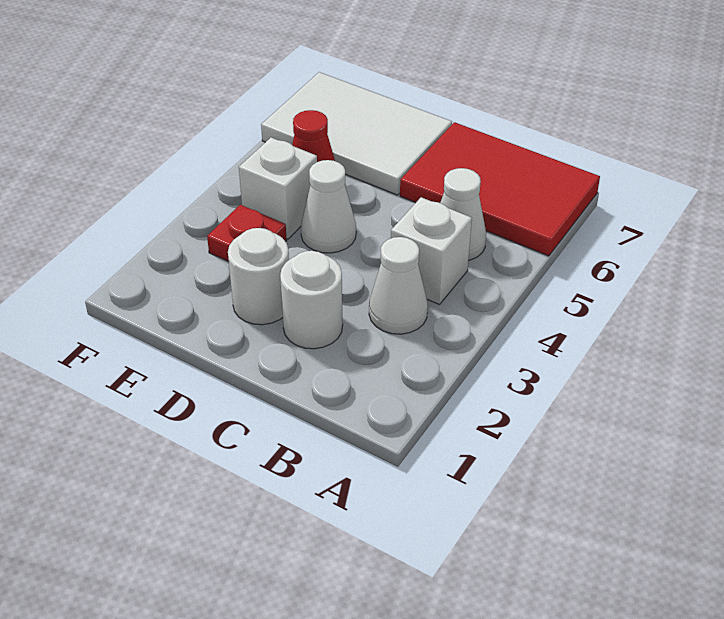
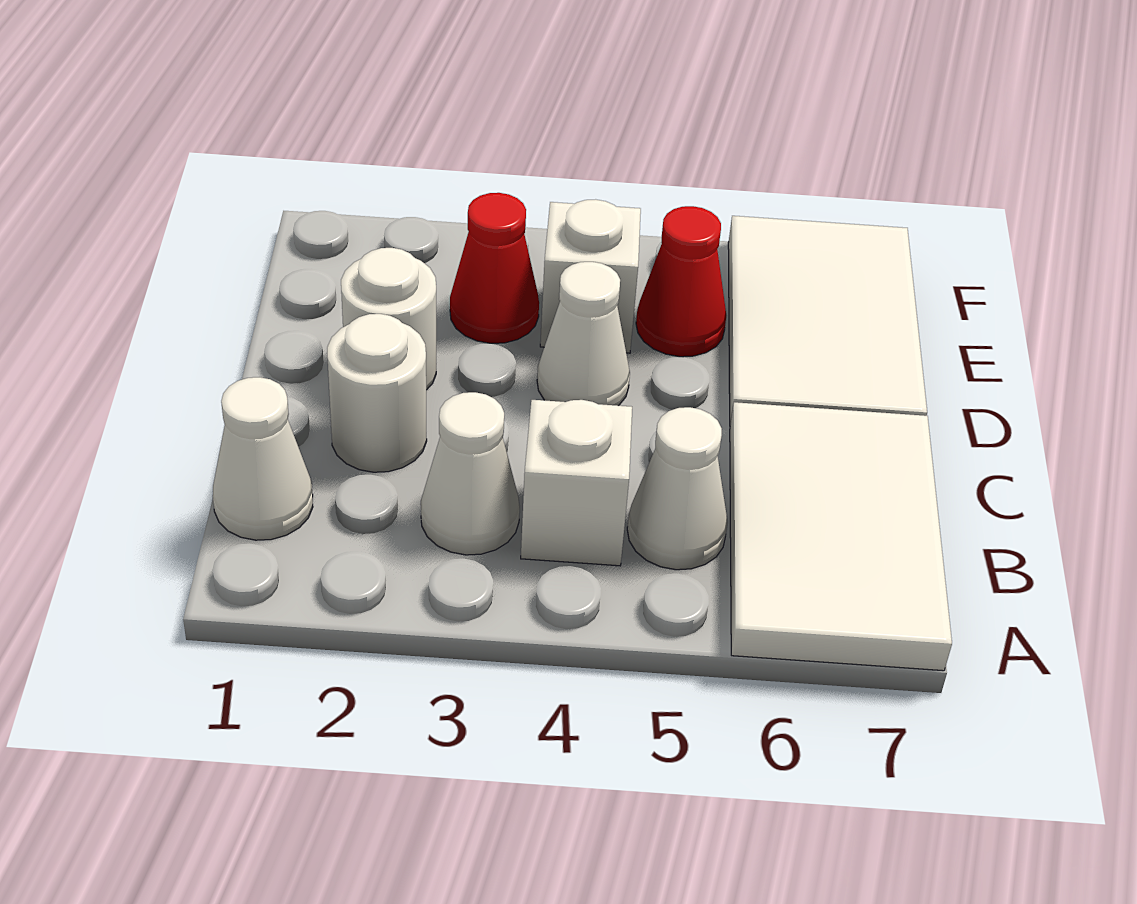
red tile A6:C7 level 1 -> white tile A6:C7 level 1
none -> white cone B1 level 1
red plate E3 level 1 -> red cone E3 level 1

